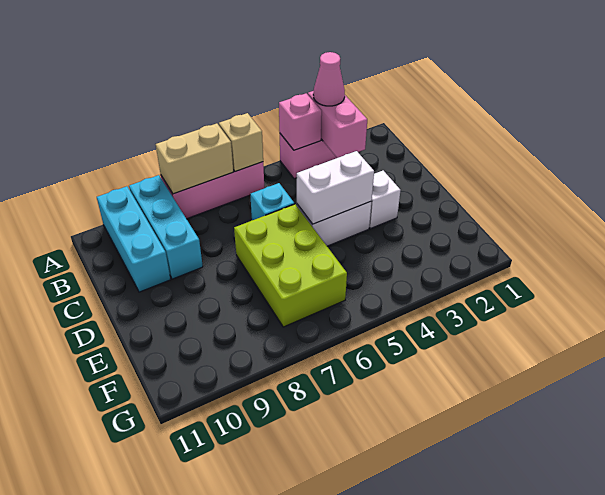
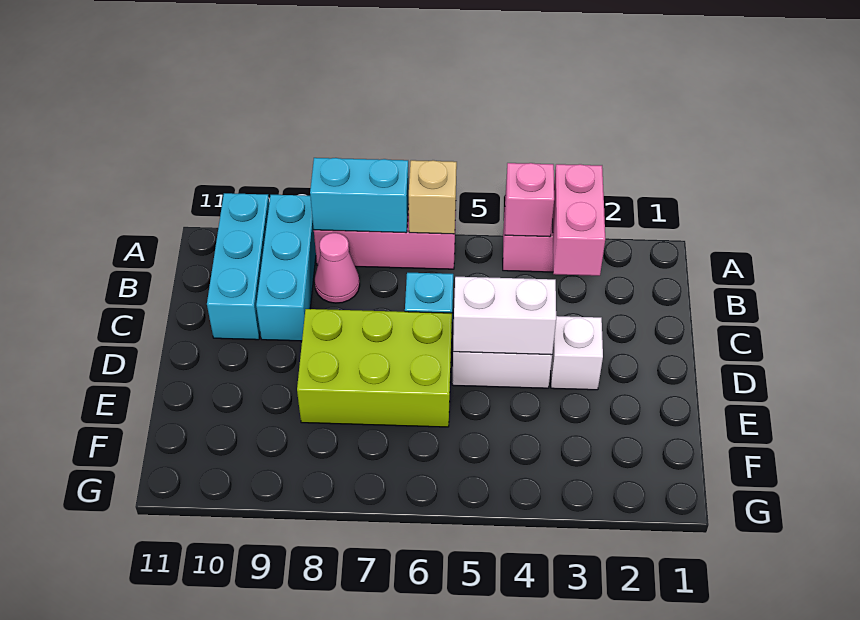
pink cone A3 level 3 -> pink cone B8 level 1
tan brick A7:A8 level 2 -> cyan brick A7:A8 level 2
lime brick D6:F7 level 1 -> lime brick D6:E8 level 1

